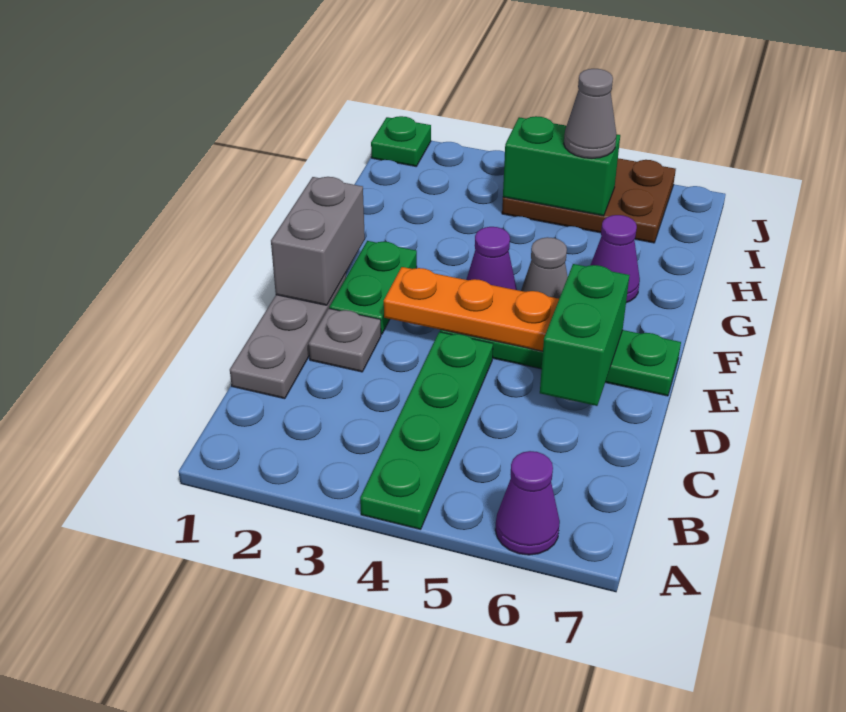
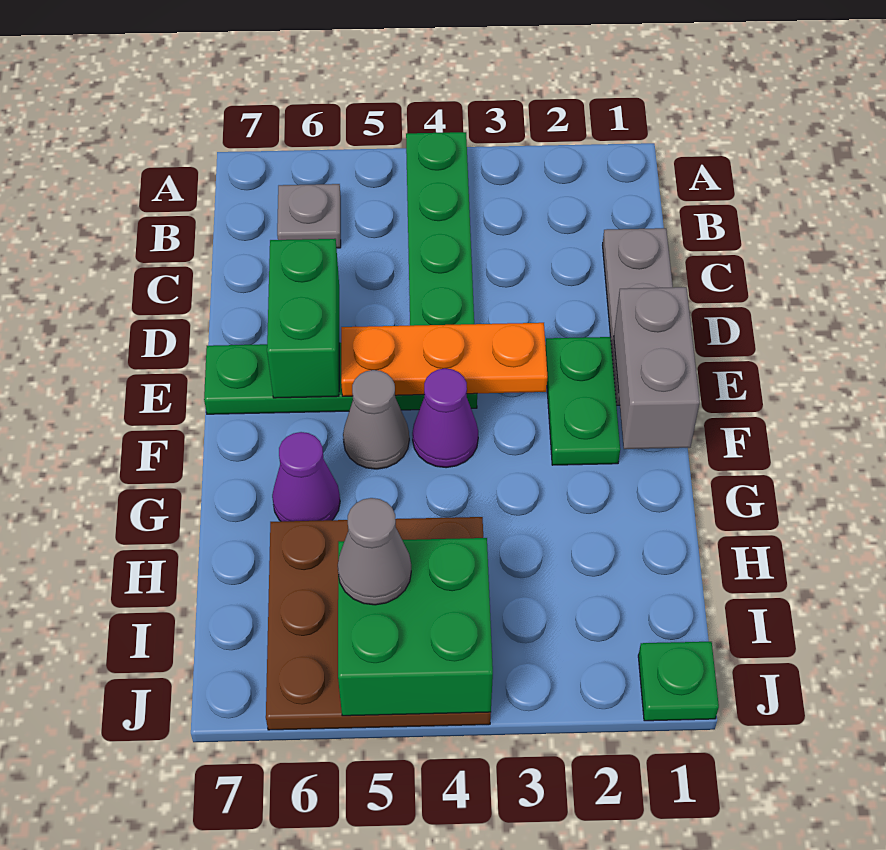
purple cone A6 level 1 -> none
grey plate D2 level 1 -> grey plate B6 level 1
brown plate I4:J6 level 1 -> brown plate H4:J6 level 1
green brick I4:I5 level 2 -> green brick I4:J5 level 2

